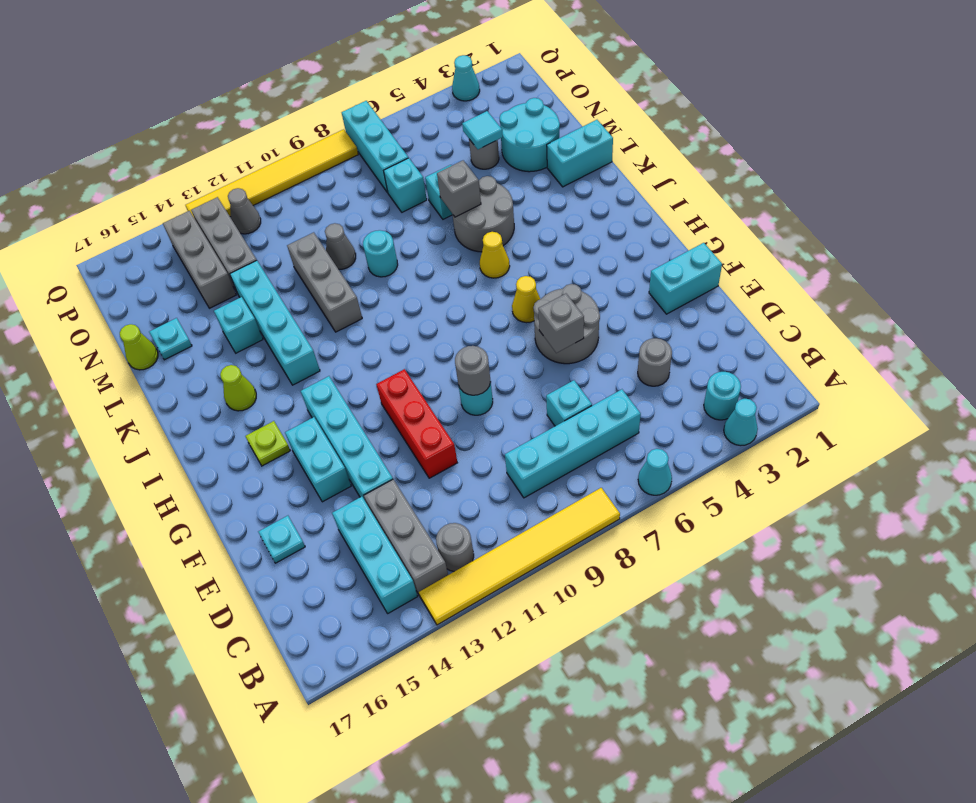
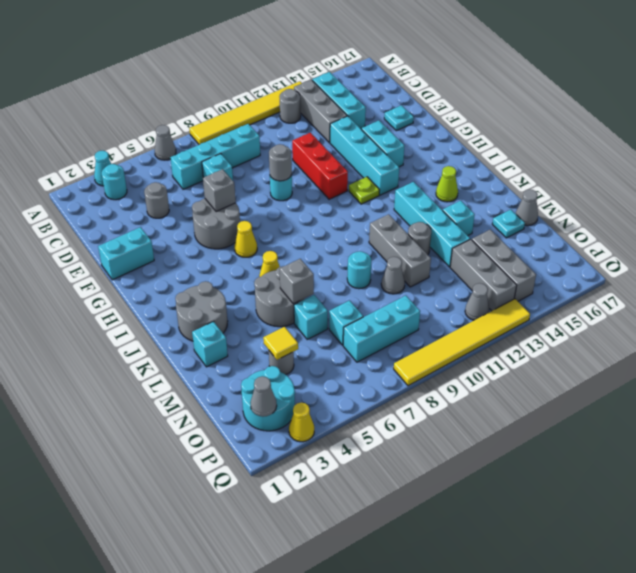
cyan cone A6 level 1 -> grey cone A6 level 1
lime plate H15 level 1 -> lime plate H12 level 1
none -> grey round brick J2:K3 level 1
cyan brick L1:L2 level 1 -> cyan brick L2 level 1
none -> grey round brick L12 level 1
cyan round brick M2:N3 level 1 -> cyan round brick O2:P3 level 1
lime cone M17 level 1 -> grey cone M17 level 1
cyan tile N4 level 2 -> yellow tile N4 level 2
cyan brick O7:Q7 level 1 -> cyan brick O7:O9 level 1
none -> grey cone P2 level 2
cyan cone Q3 level 1 -> yellow cone Q3 level 1

